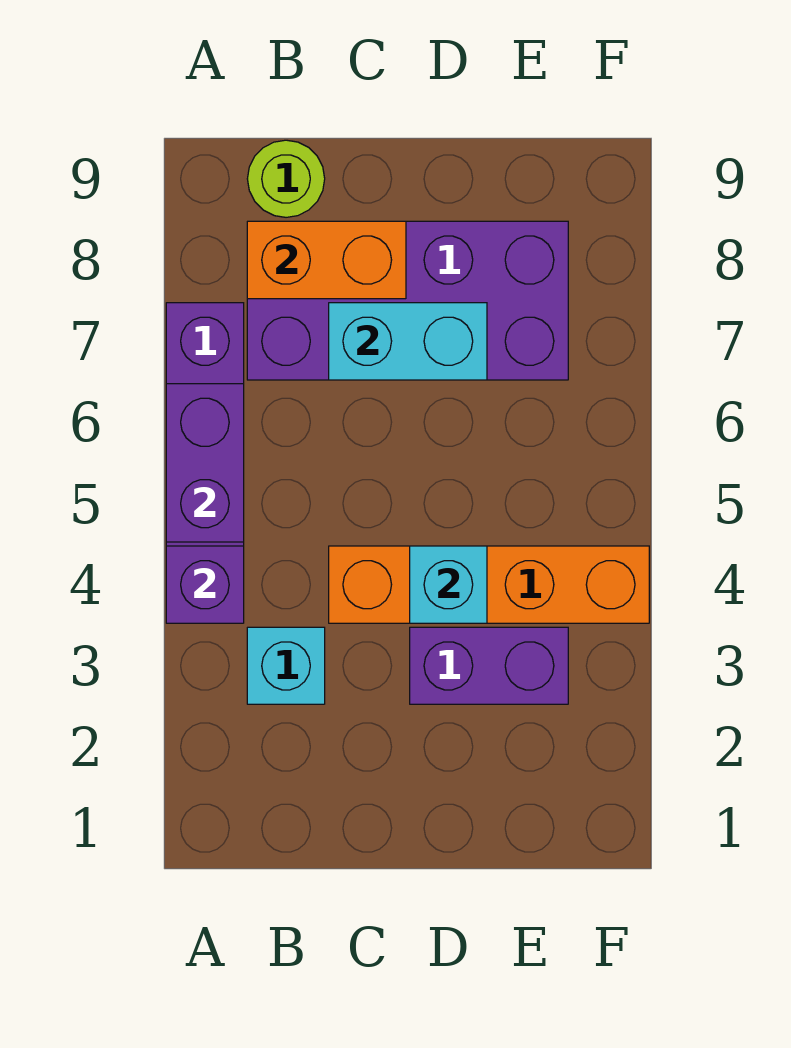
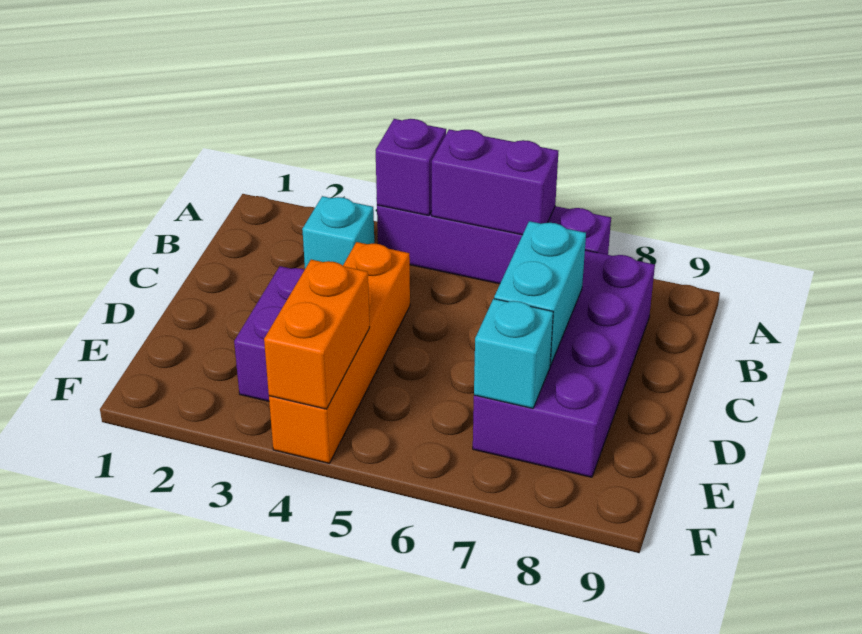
orange brick B8:C8 level 2 -> orange brick E4:F4 level 2
lime round brick B9 level 1 -> none
cyan brick D4 level 2 -> cyan brick E7 level 2

